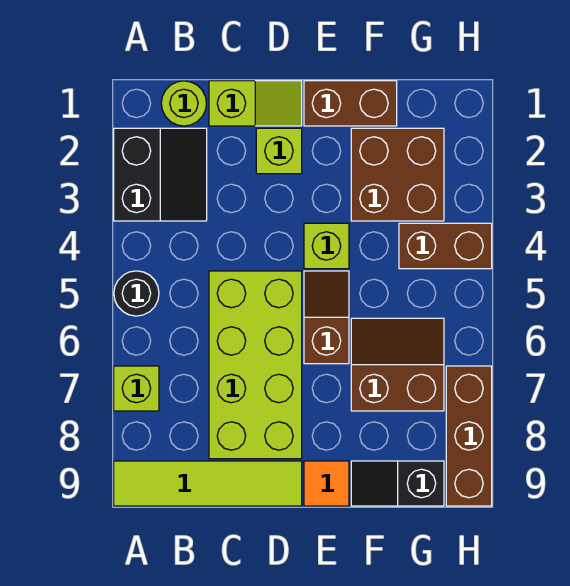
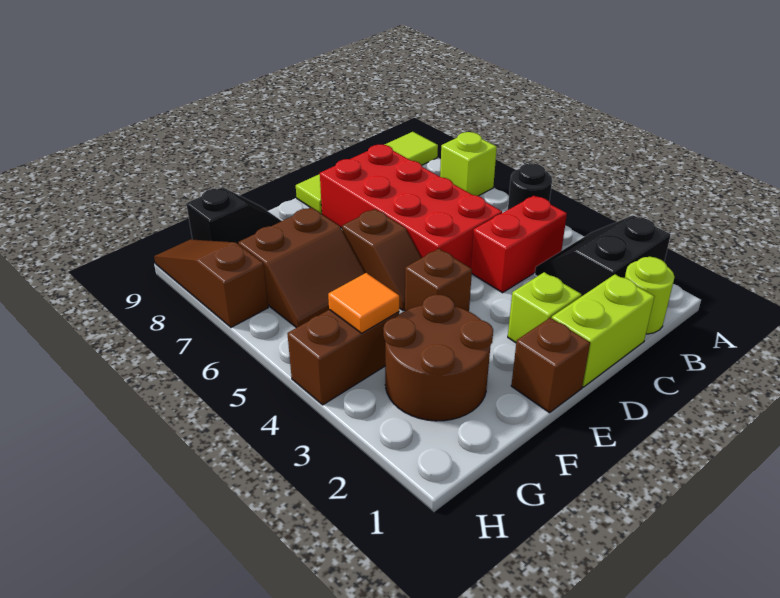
black slope A2:B3 level 1 top A -> black slope A2:B3 level 1 top 2
none -> red brick B4:C4 level 1
lime slope C1:D1 level 1 top C -> lime brick C1:D1 level 1
lime brick C5:D8 level 1 -> red brick C5:D8 level 1
brown brick E1:F1 level 1 -> brown brick E1 level 1
lime brick E4 level 1 -> brown brick E4 level 1
orange tile E9 level 1 -> orange tile G4 level 2
brown brick F2:G3 level 1 -> brown round brick F2:G3 level 1
brown brick H7:H9 level 1 -> brown slope H7:H9 level 1 top 7

